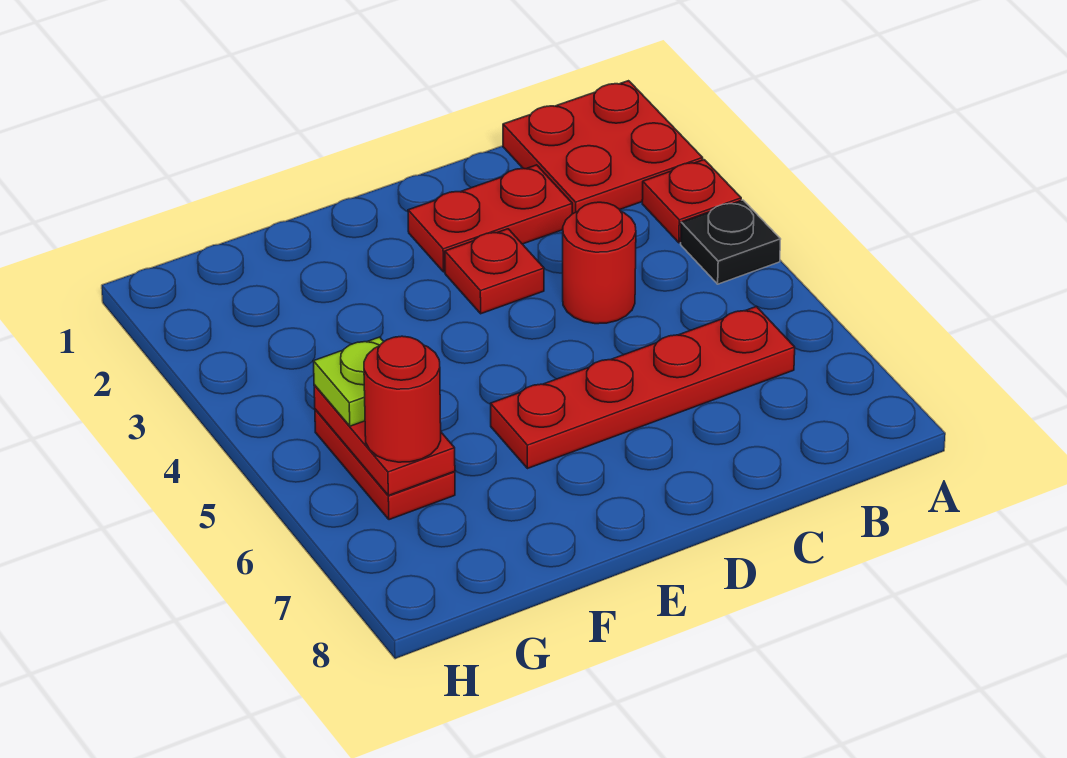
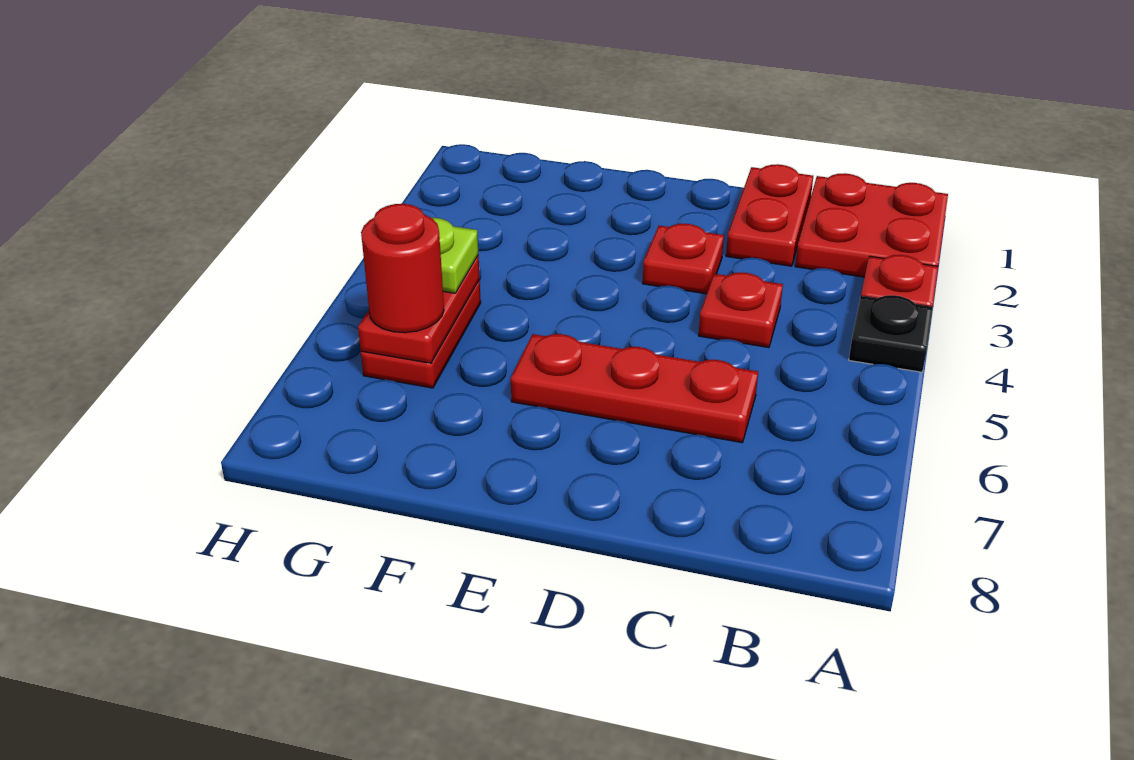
red plate B6:E6 level 1 -> red plate C6:E6 level 1
red plate C2:D2 level 1 -> red plate C1:C2 level 1
red round brick C4 level 1 -> red plate C4 level 1

